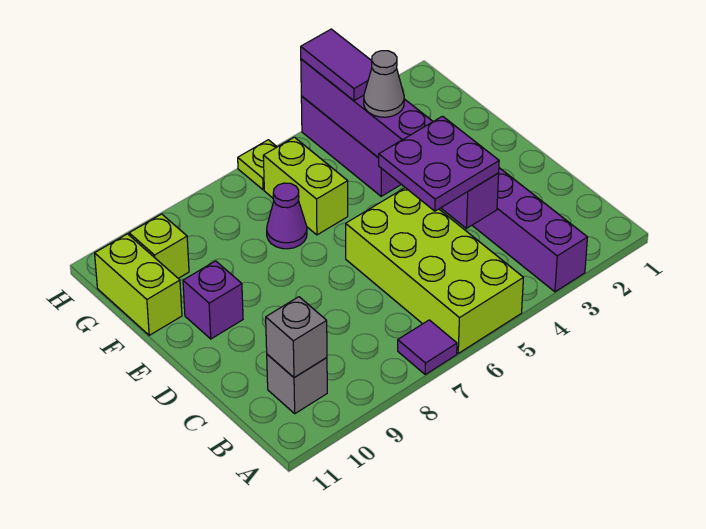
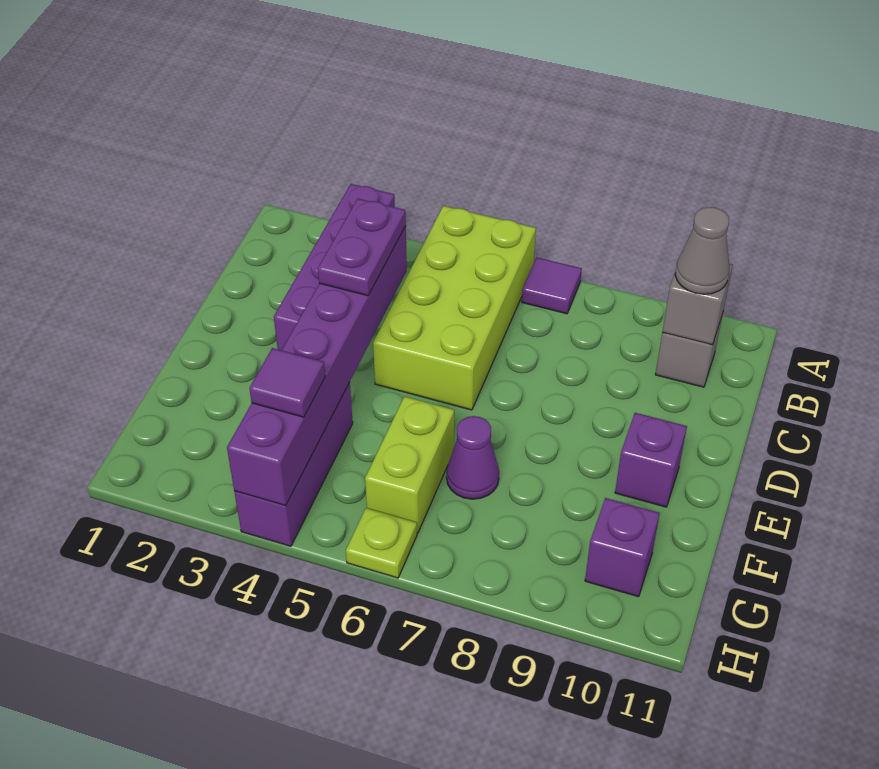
purple plate C4:D5 level 3 -> purple plate C4:D4 level 3
grey cone F4 level 3 -> grey cone B10 level 3
lime brick F11:G11 level 1 -> none
purple tile G4:H4 level 3 -> purple tile G4 level 3
lime brick G10 level 1 -> purple brick G10 level 1

